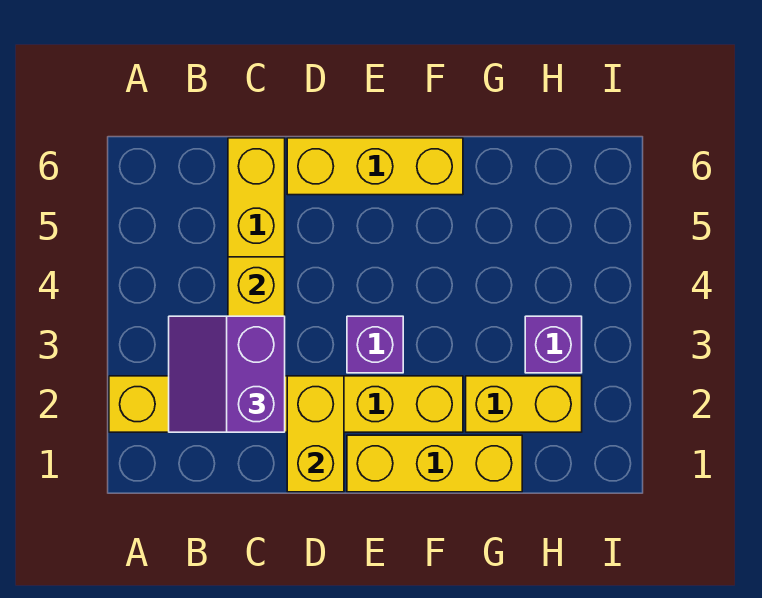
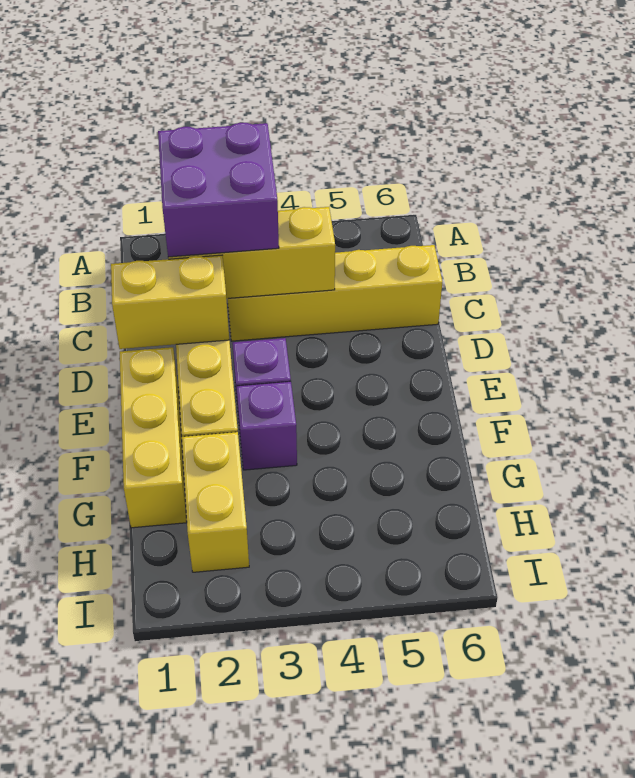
purple slope B2:C3 level 3 top C -> purple brick B2:C3 level 3
yellow brick D6:F6 level 1 -> none
purple brick H3 level 1 -> purple brick F3 level 1

